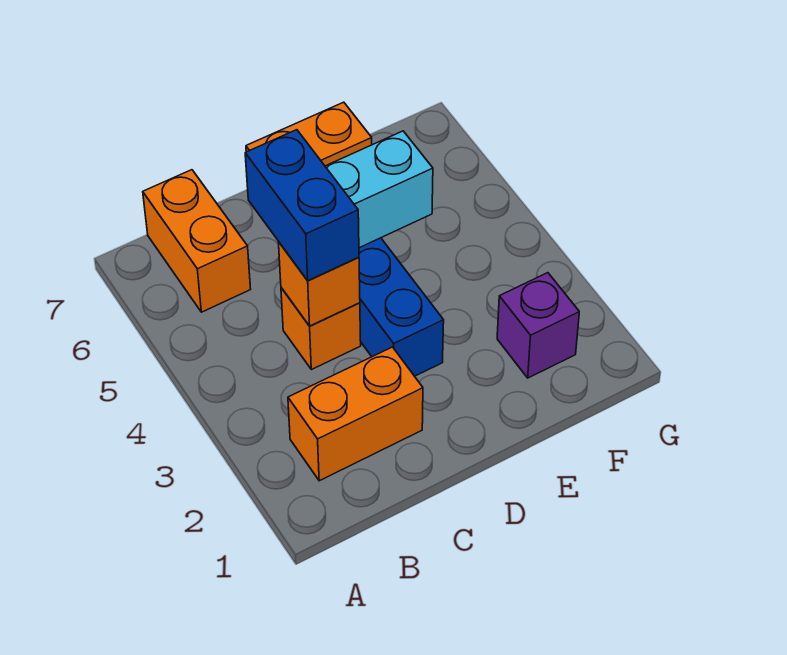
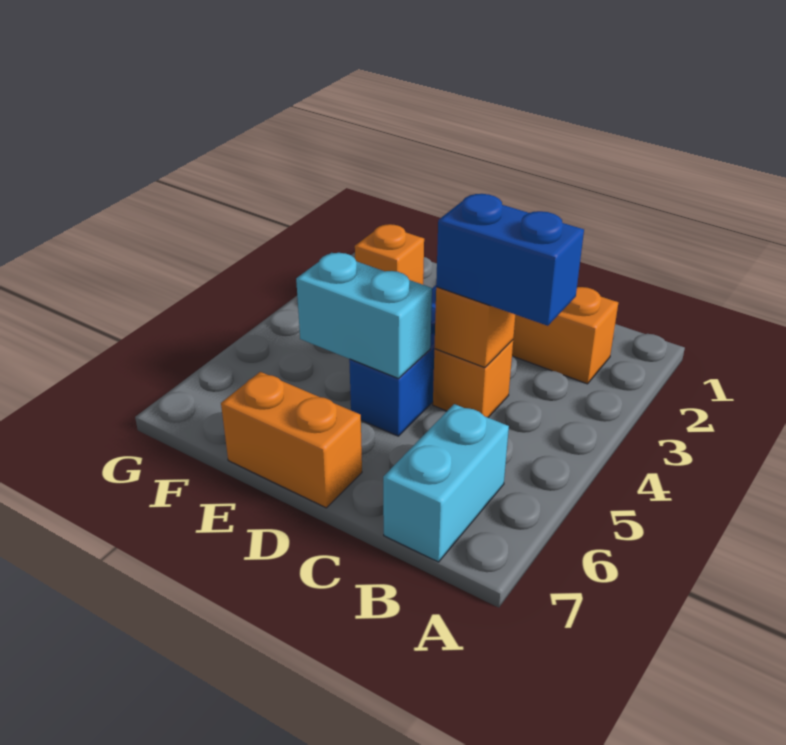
orange brick B6:B7 level 1 -> cyan brick B6:B7 level 1
blue brick C4:C5 level 3 -> blue brick B4:C4 level 3
purple brick F2 level 1 -> orange brick F2 level 1

